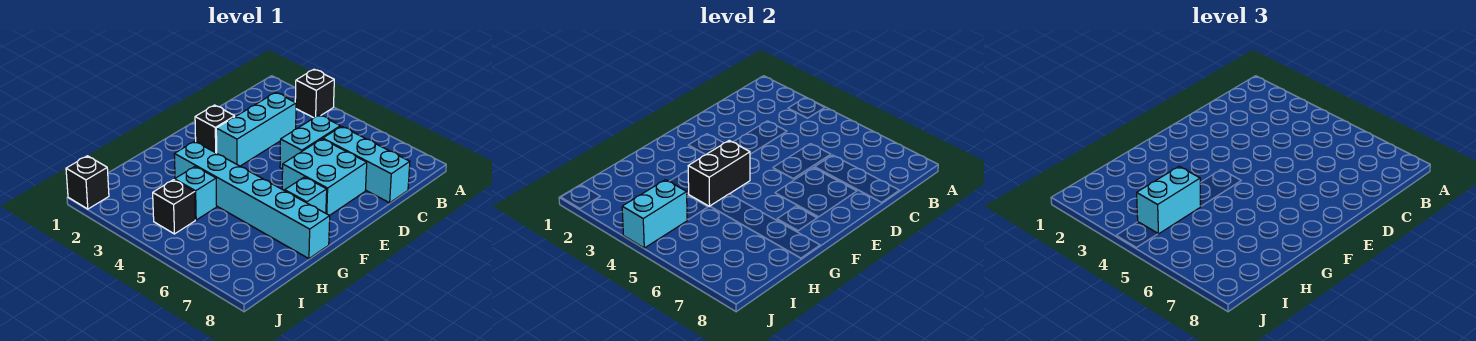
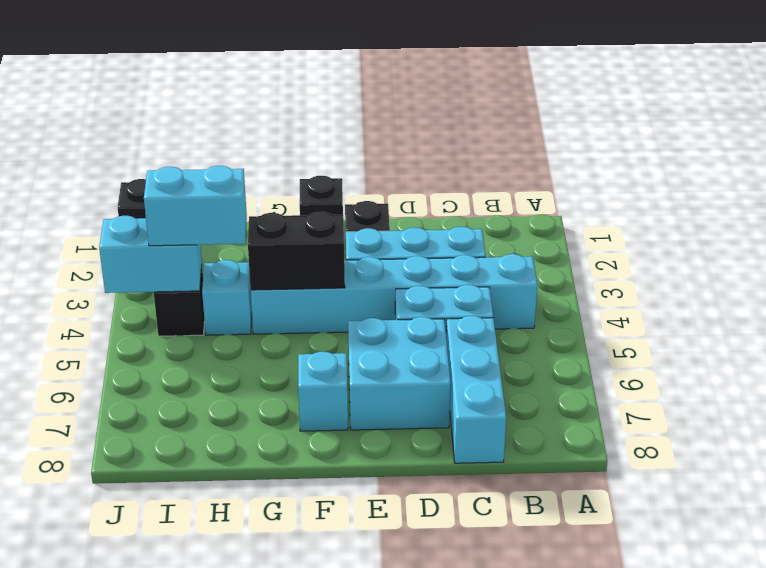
black brick A3 level 1 -> black brick F1 level 1
cyan brick G3:G8 level 1 -> cyan brick B4:G4 level 1

